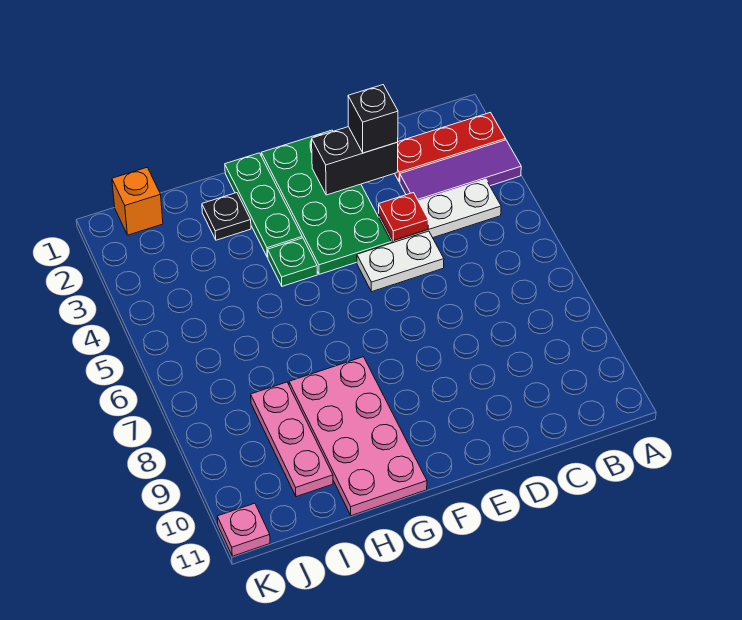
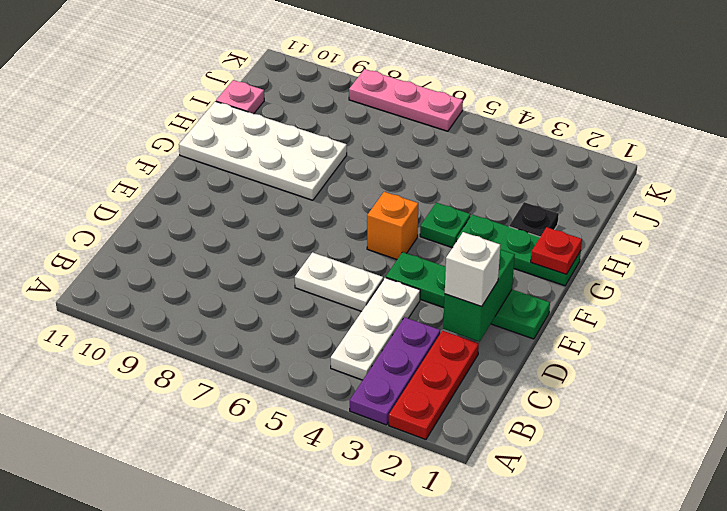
purple tile A3:C3 level 1 -> purple plate A3:C3 level 1
black brick D2:E2 level 2 -> green brick D2:E2 level 2
black brick D2 level 3 -> white brick D2 level 3
red plate D4 level 2 -> red plate G1 level 2
white plate D5:E5 level 1 -> white plate D5:D6 level 1
green plate E1:F4 level 1 -> green plate E1:E4 level 1
pink plate G8:H11 level 1 -> white plate G8:H11 level 1
pink plate I8:I10 level 1 -> pink plate K6:K8 level 1
orange brick J1 level 1 -> orange brick F5 level 1
pink plate K11 level 1 -> pink plate I11 level 1

